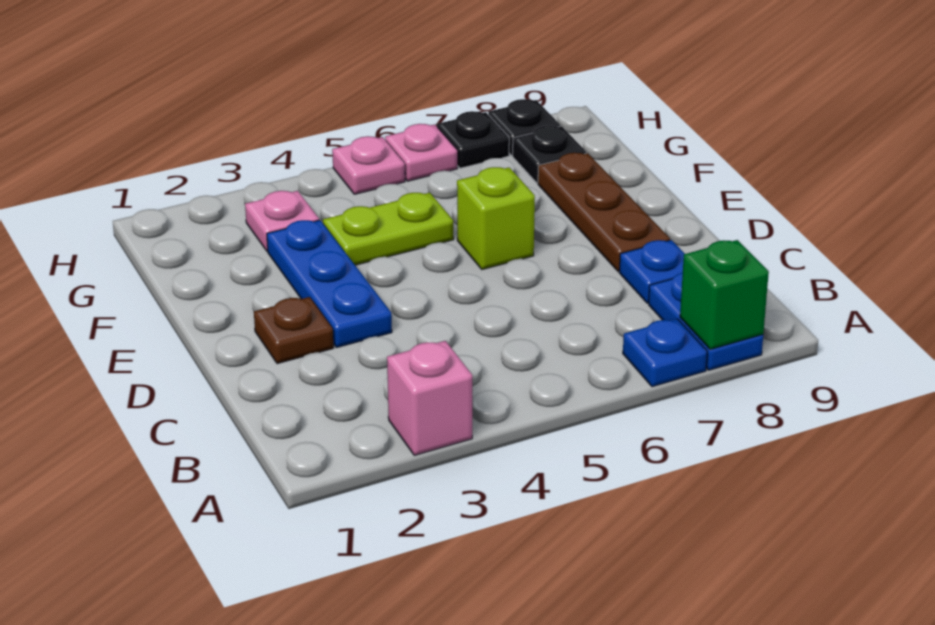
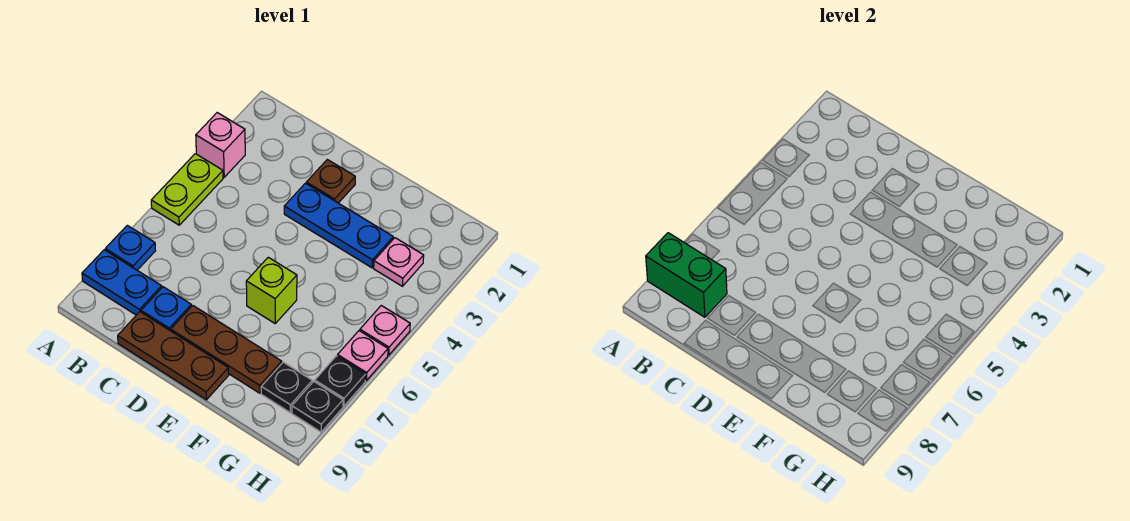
green brick A8 level 2 -> green brick A8:B8 level 2
none -> brown plate C9:E9 level 1
lime plate F4:F5 level 1 -> lime plate A4:A5 level 1

